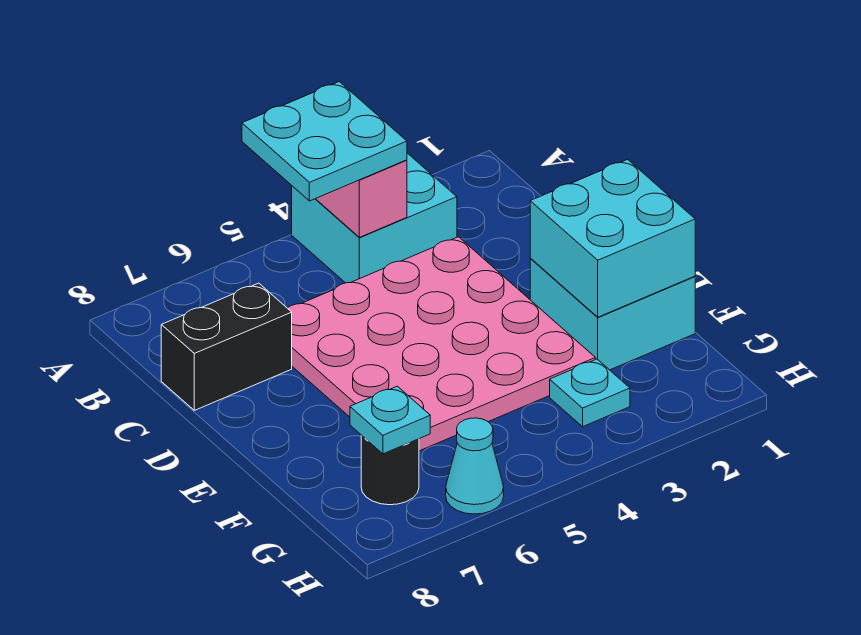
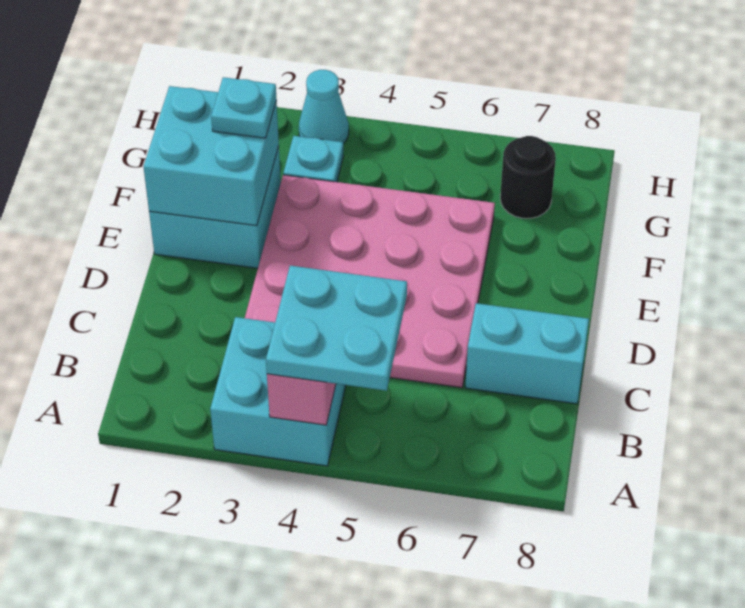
black brick C7:C8 level 1 -> cyan brick C7:C8 level 1
cyan plate G7 level 2 -> cyan plate F2 level 3
cyan cone H6 level 1 -> cyan cone H3 level 1

